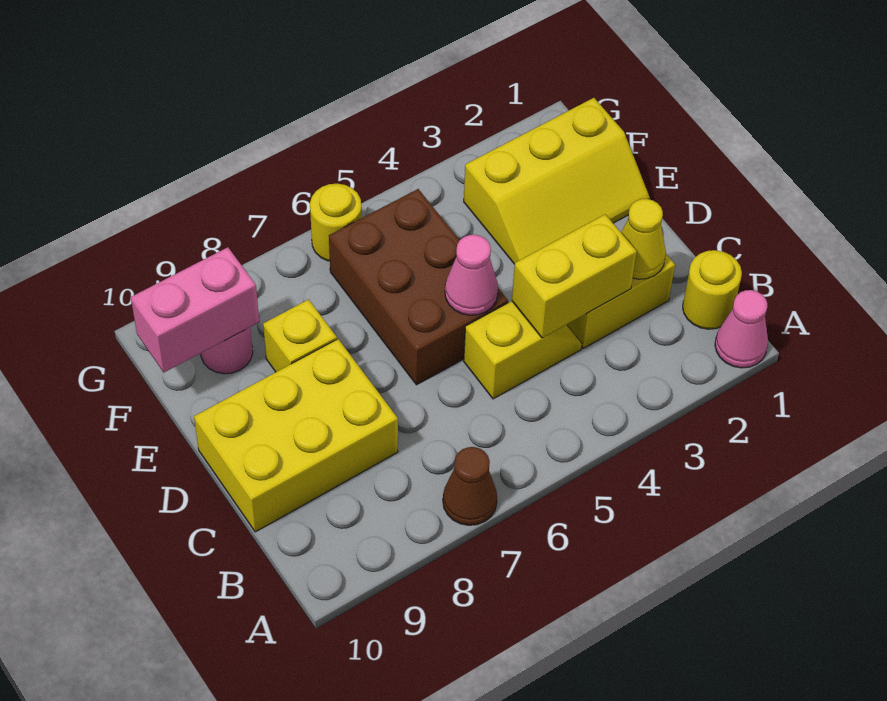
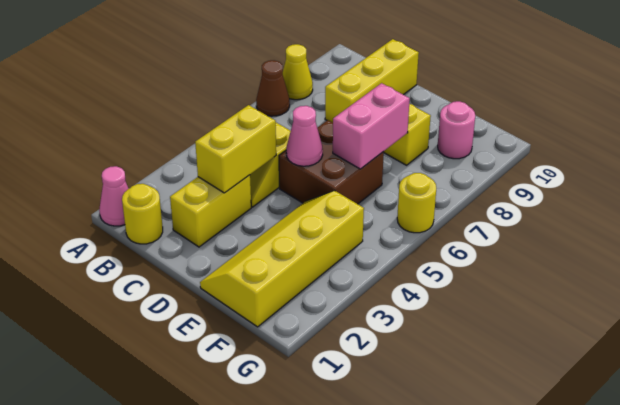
yellow cone C2 level 2 -> yellow cone A8 level 1
yellow brick C8:D10 level 1 -> yellow brick C8:C10 level 1
brown brick D5:F6 level 1 -> brown brick D5:E6 level 1
yellow slope E1:F3 level 1 top F -> yellow slope E1:F4 level 1 top F
pink brick F9:F10 level 2 -> pink brick E6:E7 level 2

